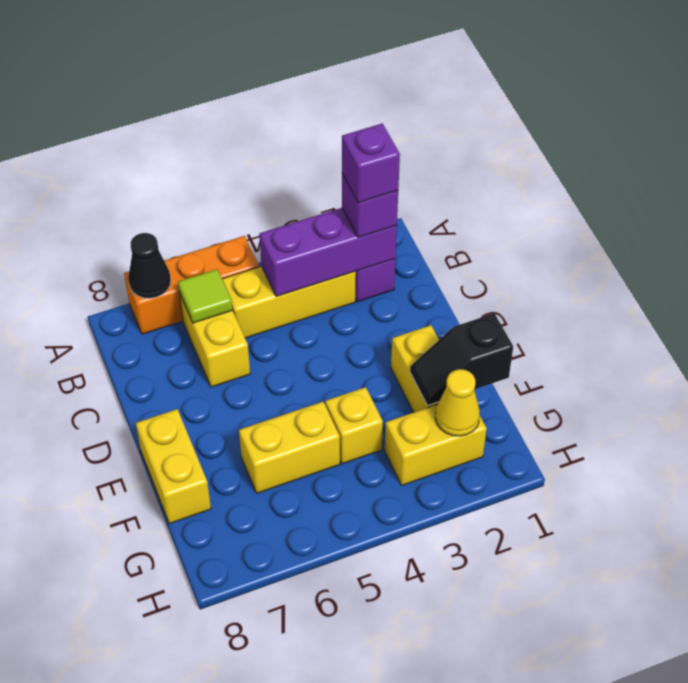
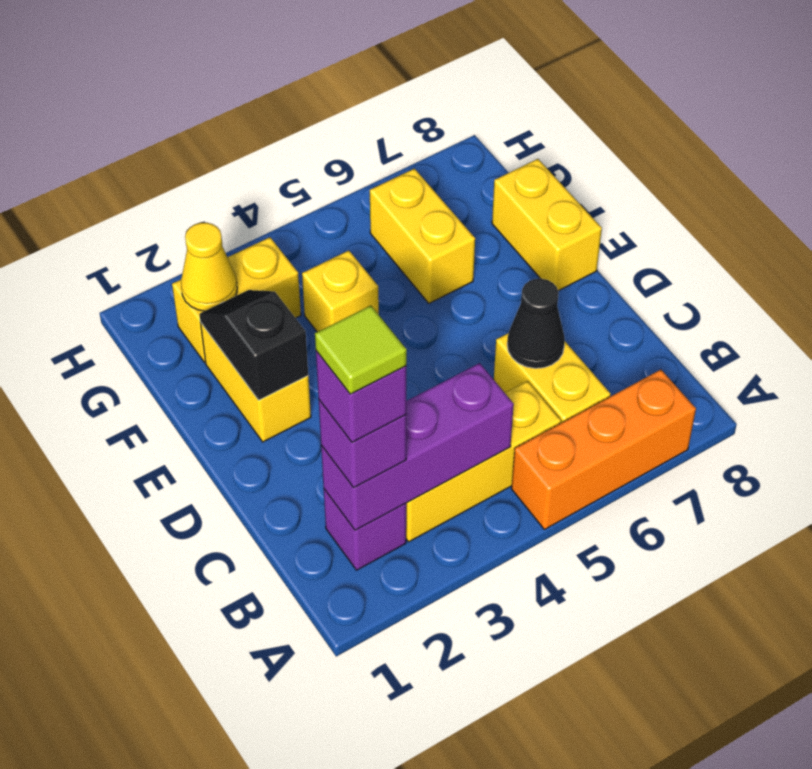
black cone A7 level 2 -> black cone C6 level 2
lime tile B6 level 2 -> lime tile B2 level 5
black slope F1:F2 level 2 top 1 -> black slope E2:F2 level 2 top E
yellow brick F5:F6 level 1 -> yellow brick F6:G6 level 1

